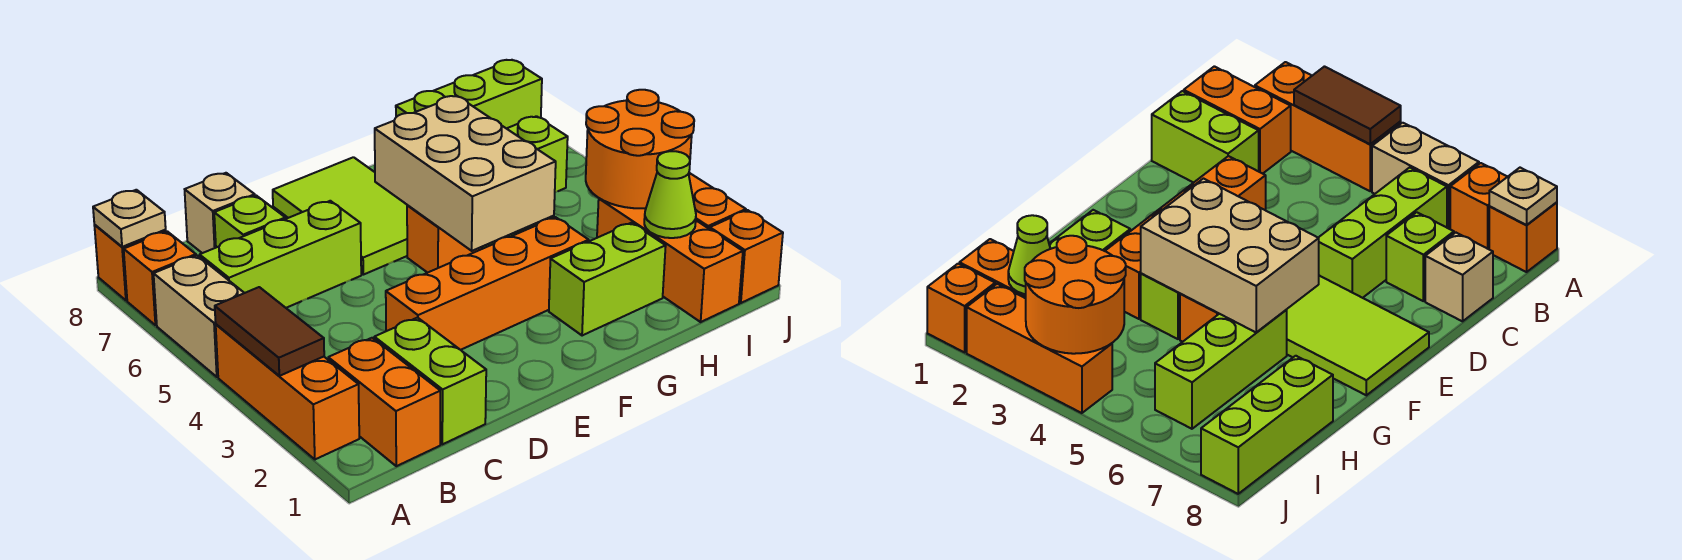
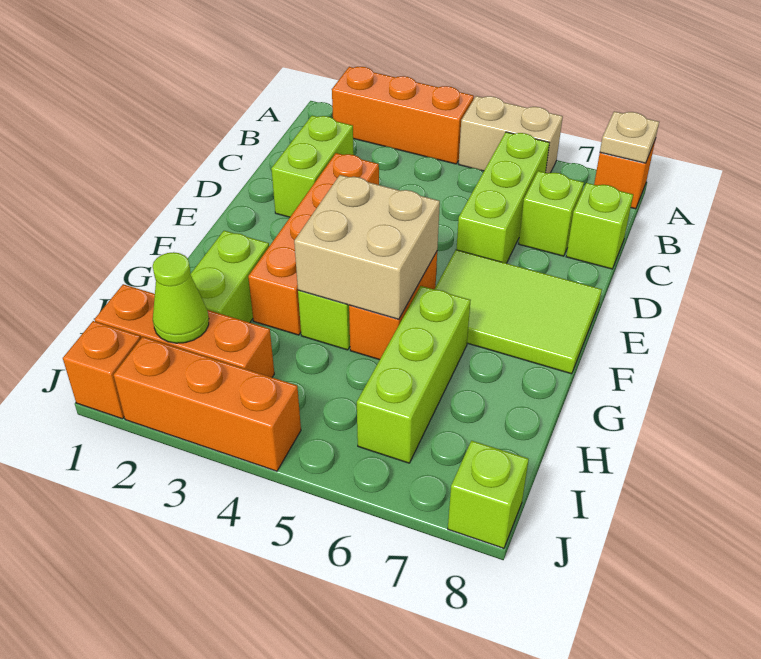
brown tile A3:A4 level 2 -> none
orange brick A7 level 1 -> none
orange brick B1:B2 level 1 -> none
lime brick C1:C2 level 1 -> lime brick C2:D2 level 1
tan brick C8 level 1 -> lime brick C8 level 1
tan brick F4:G6 level 2 -> tan brick F4:G5 level 2
lime brick H8:J8 level 1 -> lime brick J8 level 1
orange round brick I3:J4 level 2 -> none

